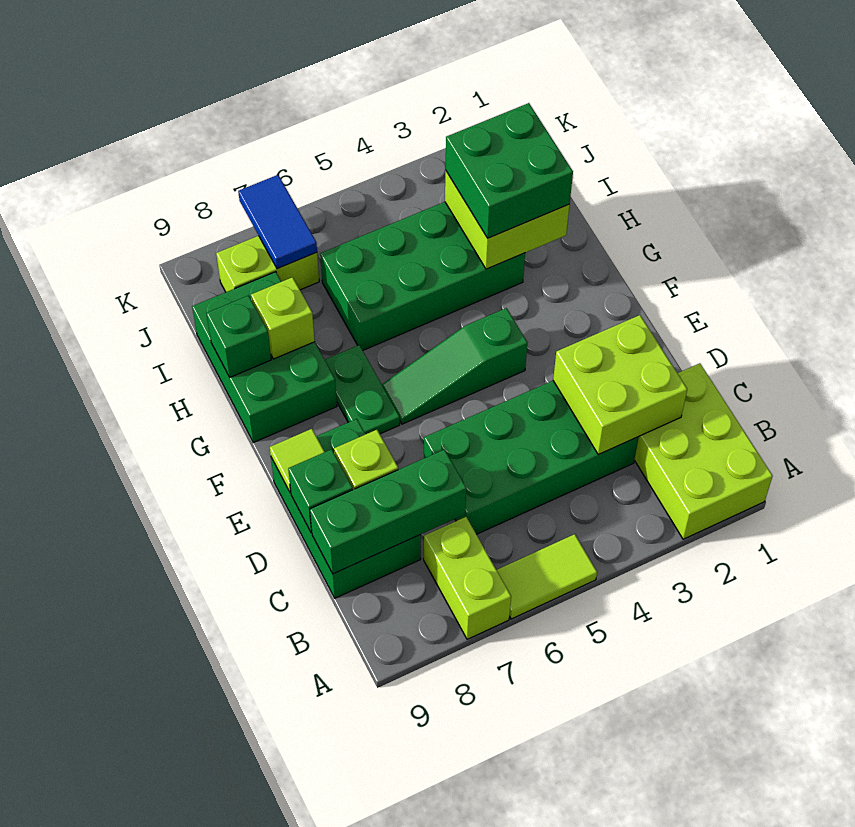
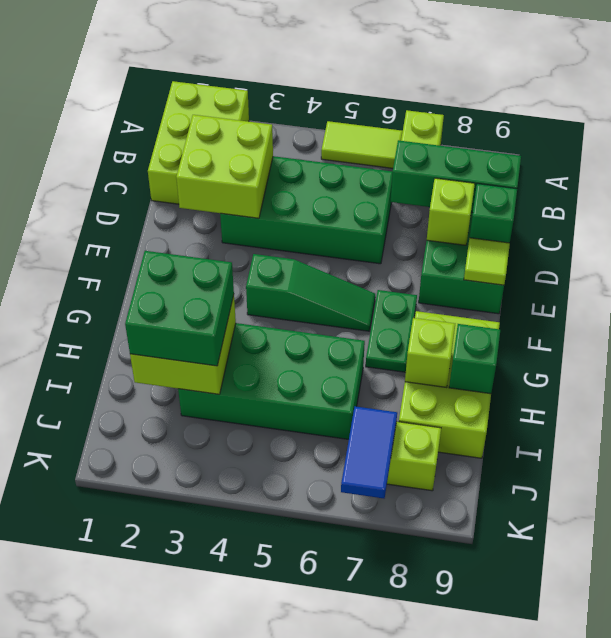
green brick G8:I9 level 1 -> lime brick G8:I9 level 1

